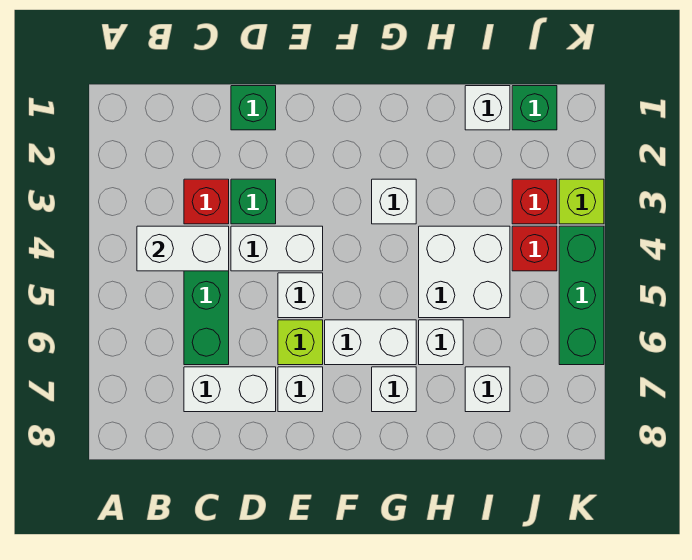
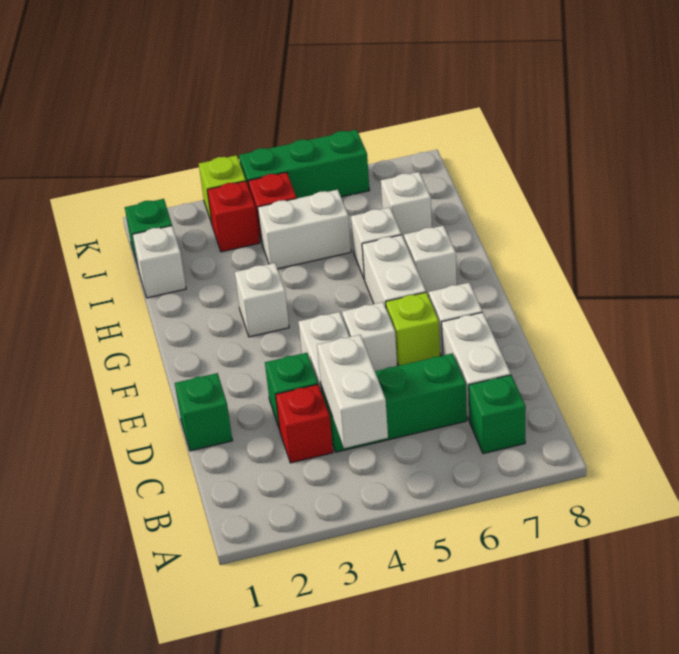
none -> green brick B7 level 1
white brick H4:I5 level 1 -> white brick I4:I5 level 1

